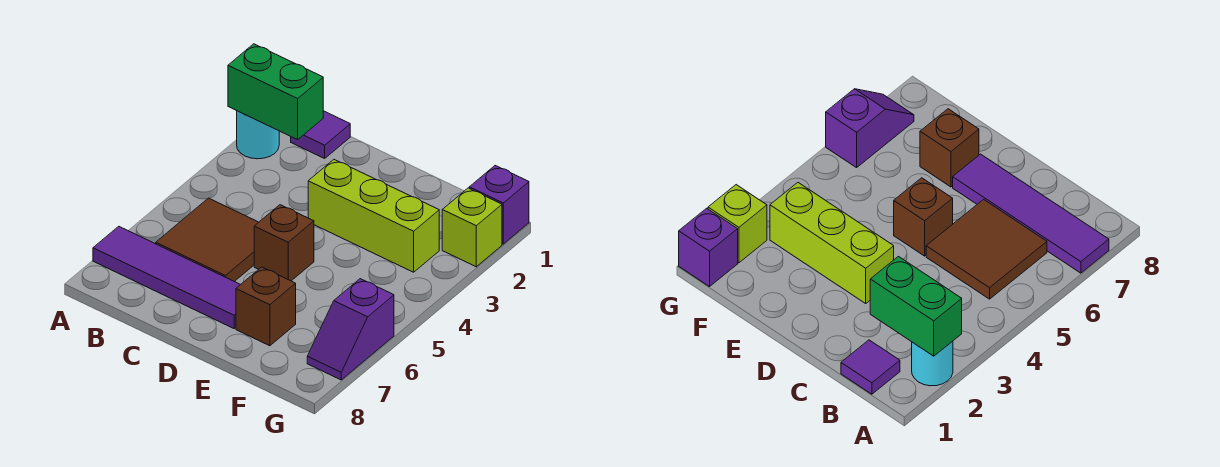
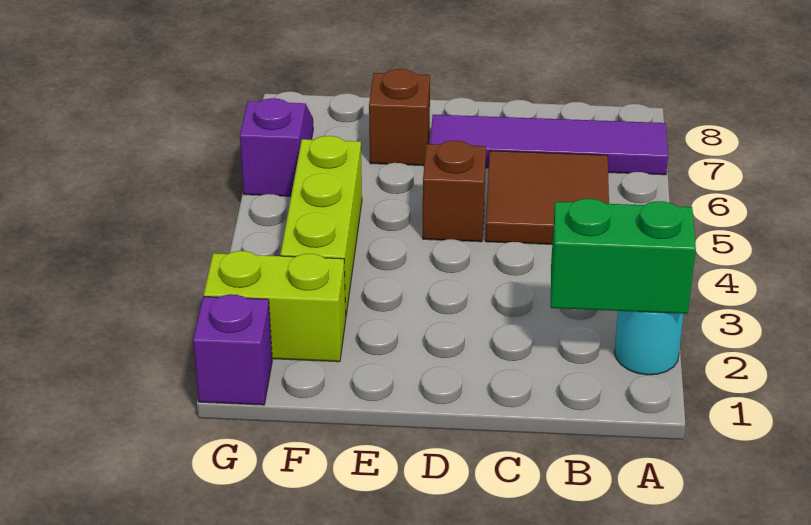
purple tile B1 level 1 -> none
lime brick D3:F3 level 1 -> lime brick F3:F5 level 1
lime brick G2 level 1 -> lime brick F2:G2 level 1

